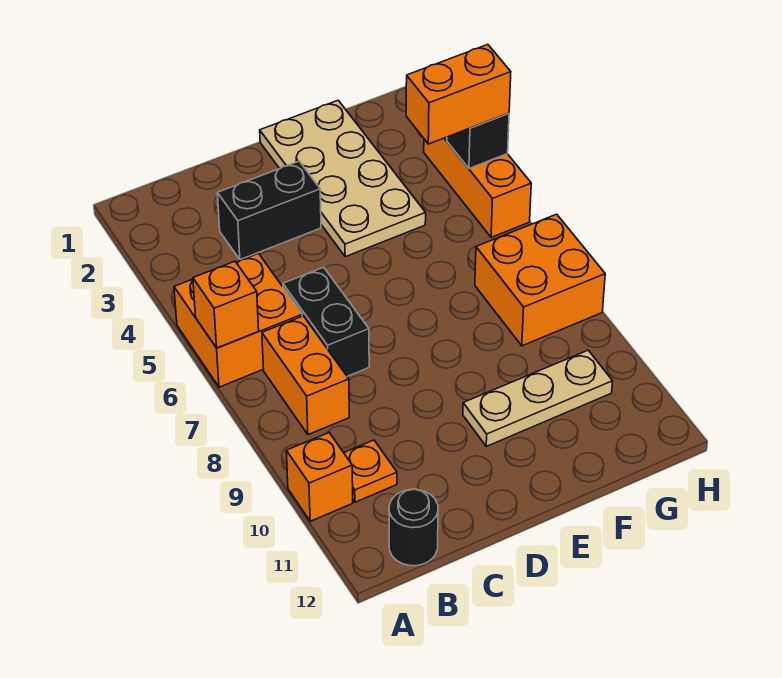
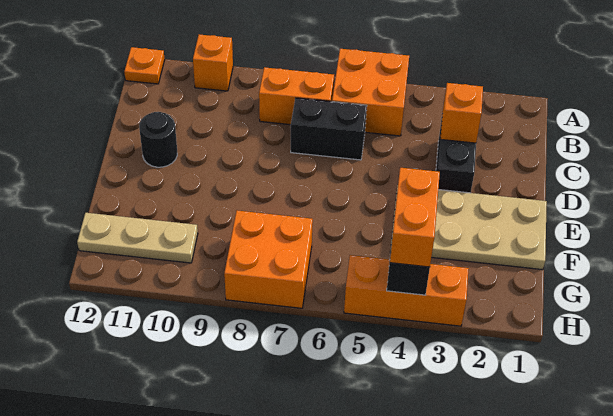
orange brick A6 level 2 -> orange brick C3 level 2
orange plate B10 level 1 -> orange plate A12 level 1
black round brick B12 level 1 -> black round brick D11 level 1
tan plate E10:G10 level 1 -> tan plate G10:G12 level 1

